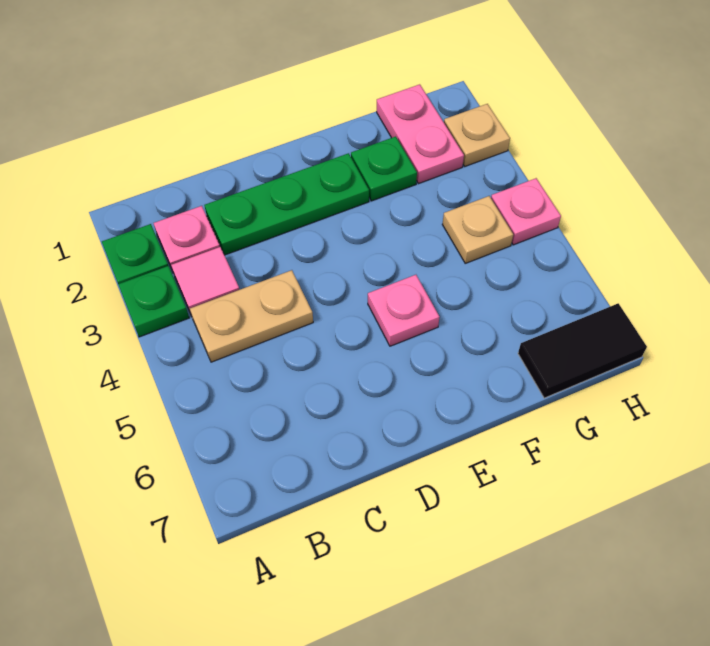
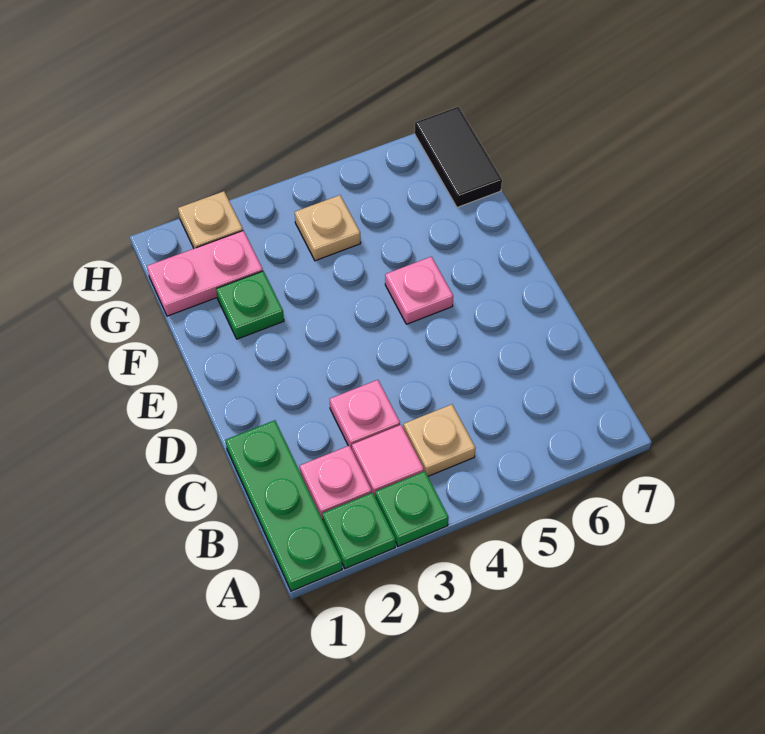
tan plate B4:C4 level 1 -> tan plate B4 level 1
green plate C2:E2 level 1 -> green plate A1:C1 level 1
pink plate H4 level 1 -> pink plate C3 level 1

